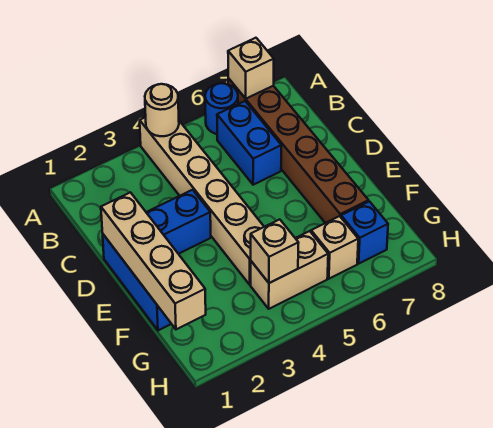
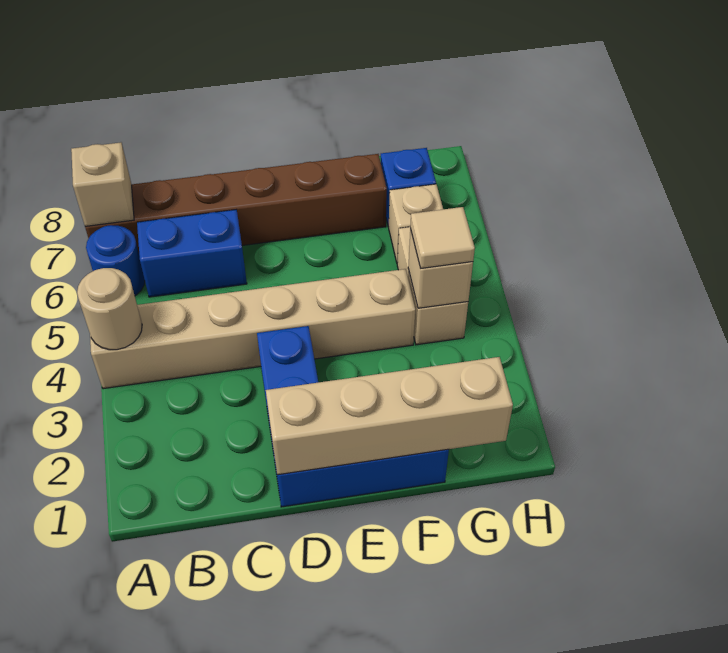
none -> tan tile G4 level 3

